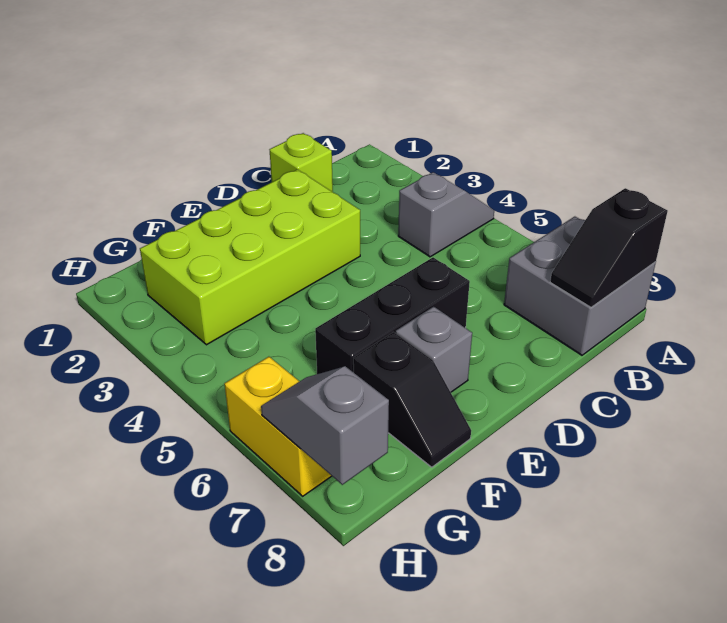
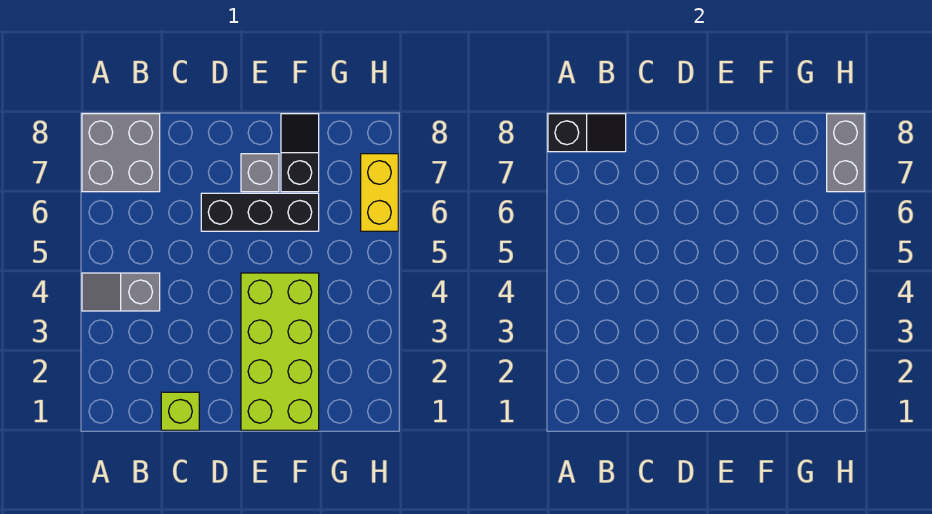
lime brick D2:G3 level 1 -> lime brick E1:F4 level 1
grey slope H7:H8 level 2 top 8 -> grey brick H7:H8 level 2

